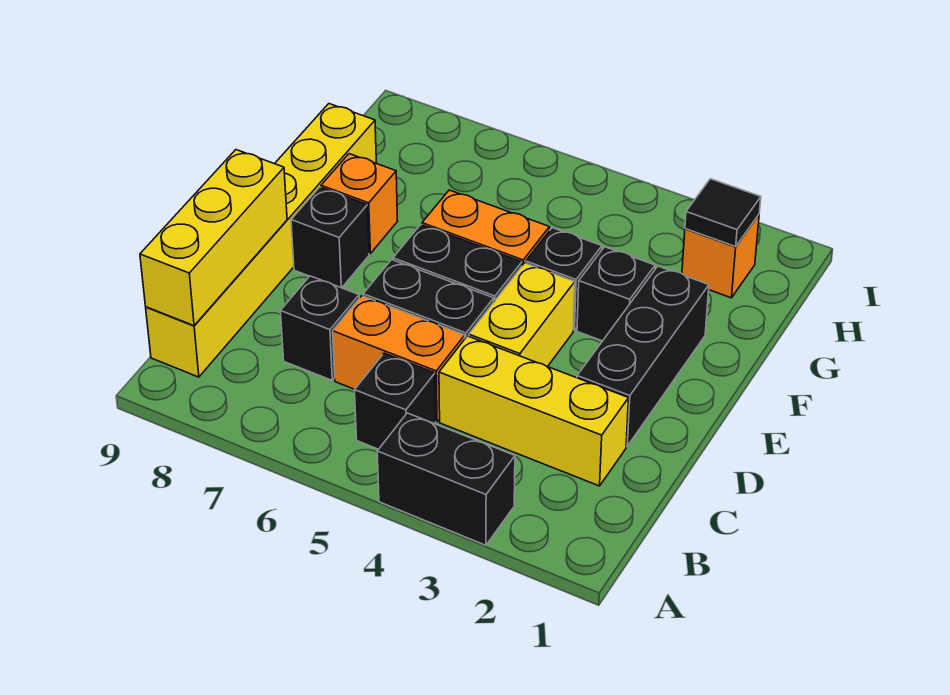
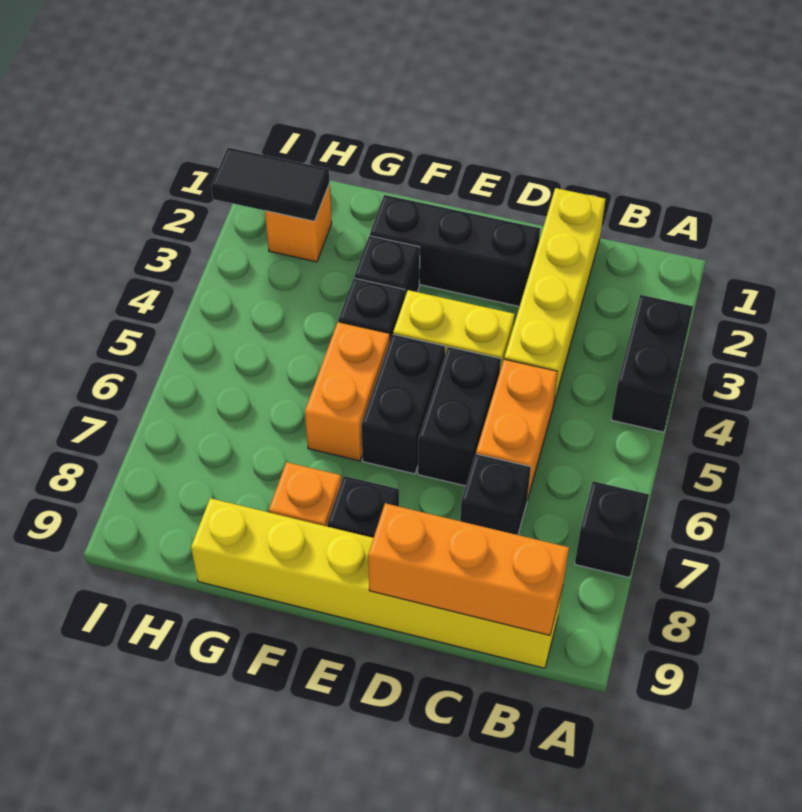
black brick B5 level 1 -> black brick A7 level 1
yellow brick B9:D9 level 2 -> orange brick B9:D9 level 2
yellow brick C2:C4 level 1 -> yellow brick C1:C4 level 1
black tile H2 level 2 -> black tile H2:I2 level 2

